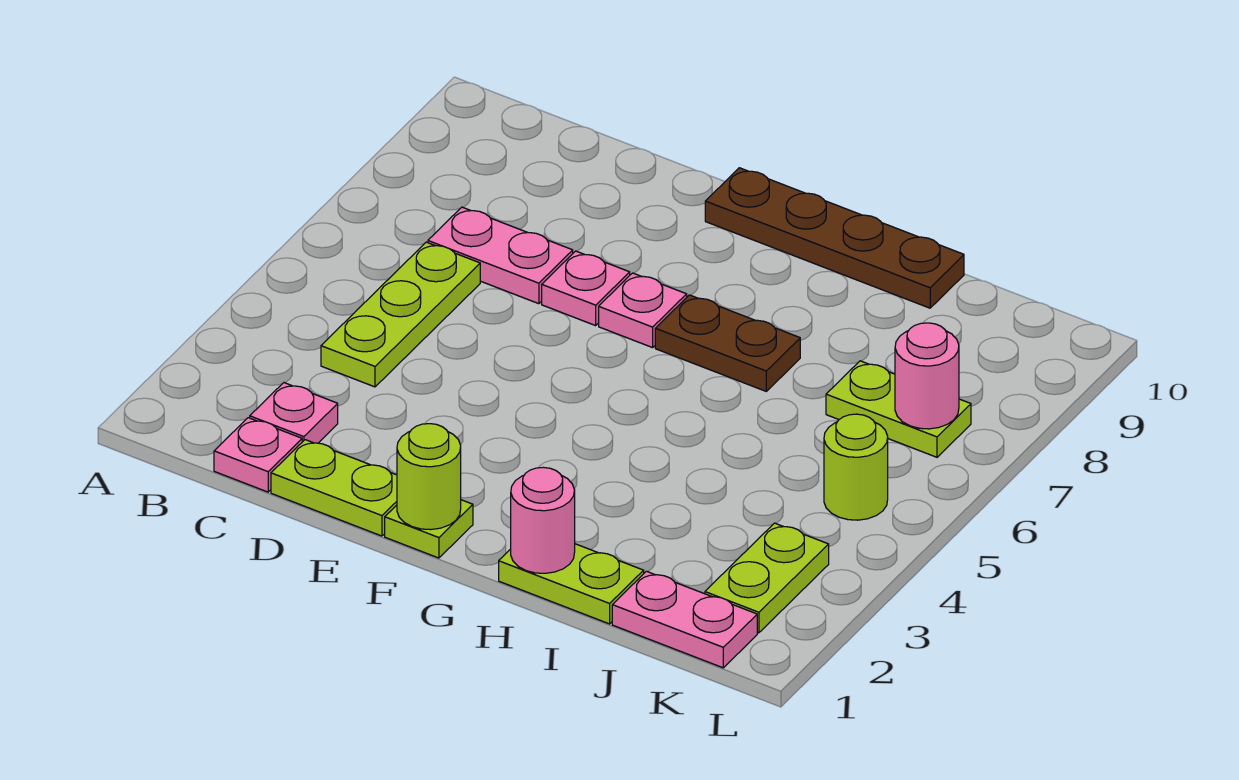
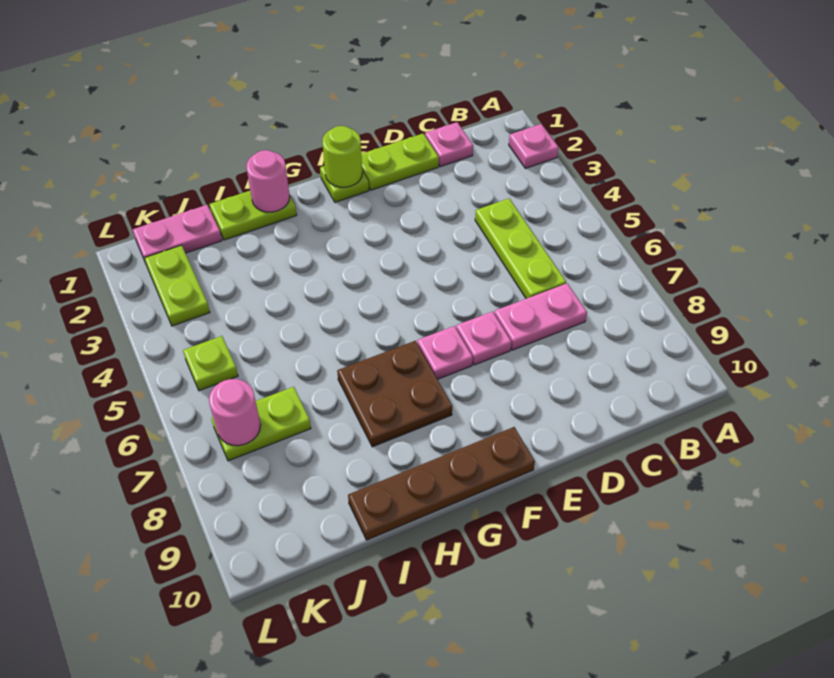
pink plate C2 level 1 -> pink plate A2 level 1
brown plate G7:H7 level 1 -> brown plate G7:H8 level 1
lime round brick K5 level 1 -> lime plate K5 level 1

